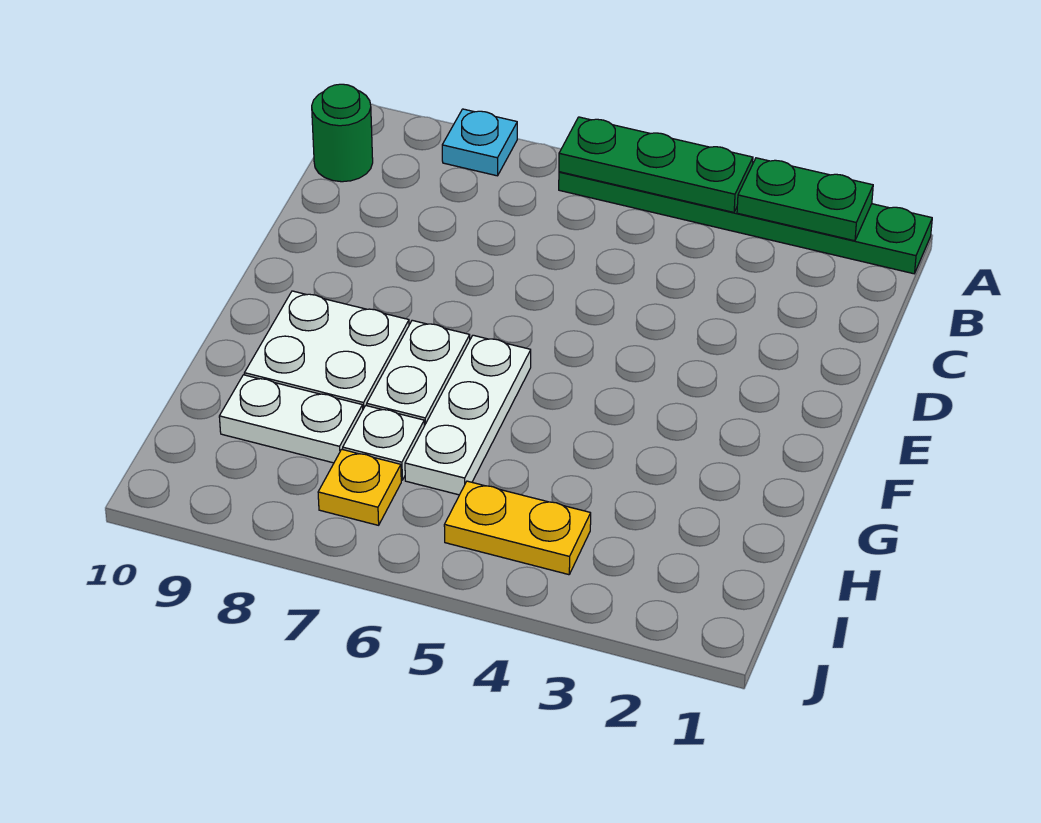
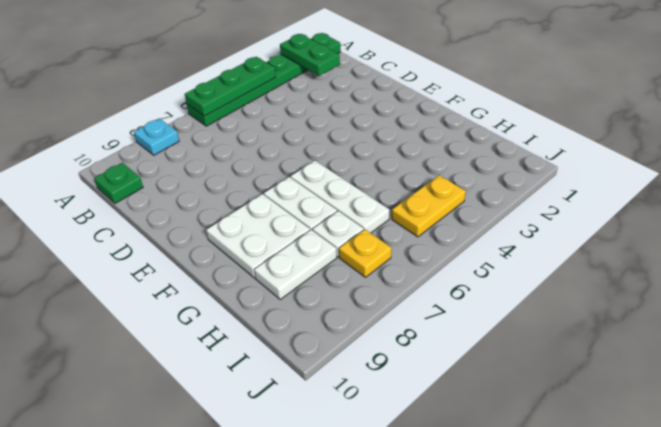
green plate A2:A3 level 2 -> green plate A2:B2 level 2
green round brick B10 level 1 -> green plate B10 level 1

